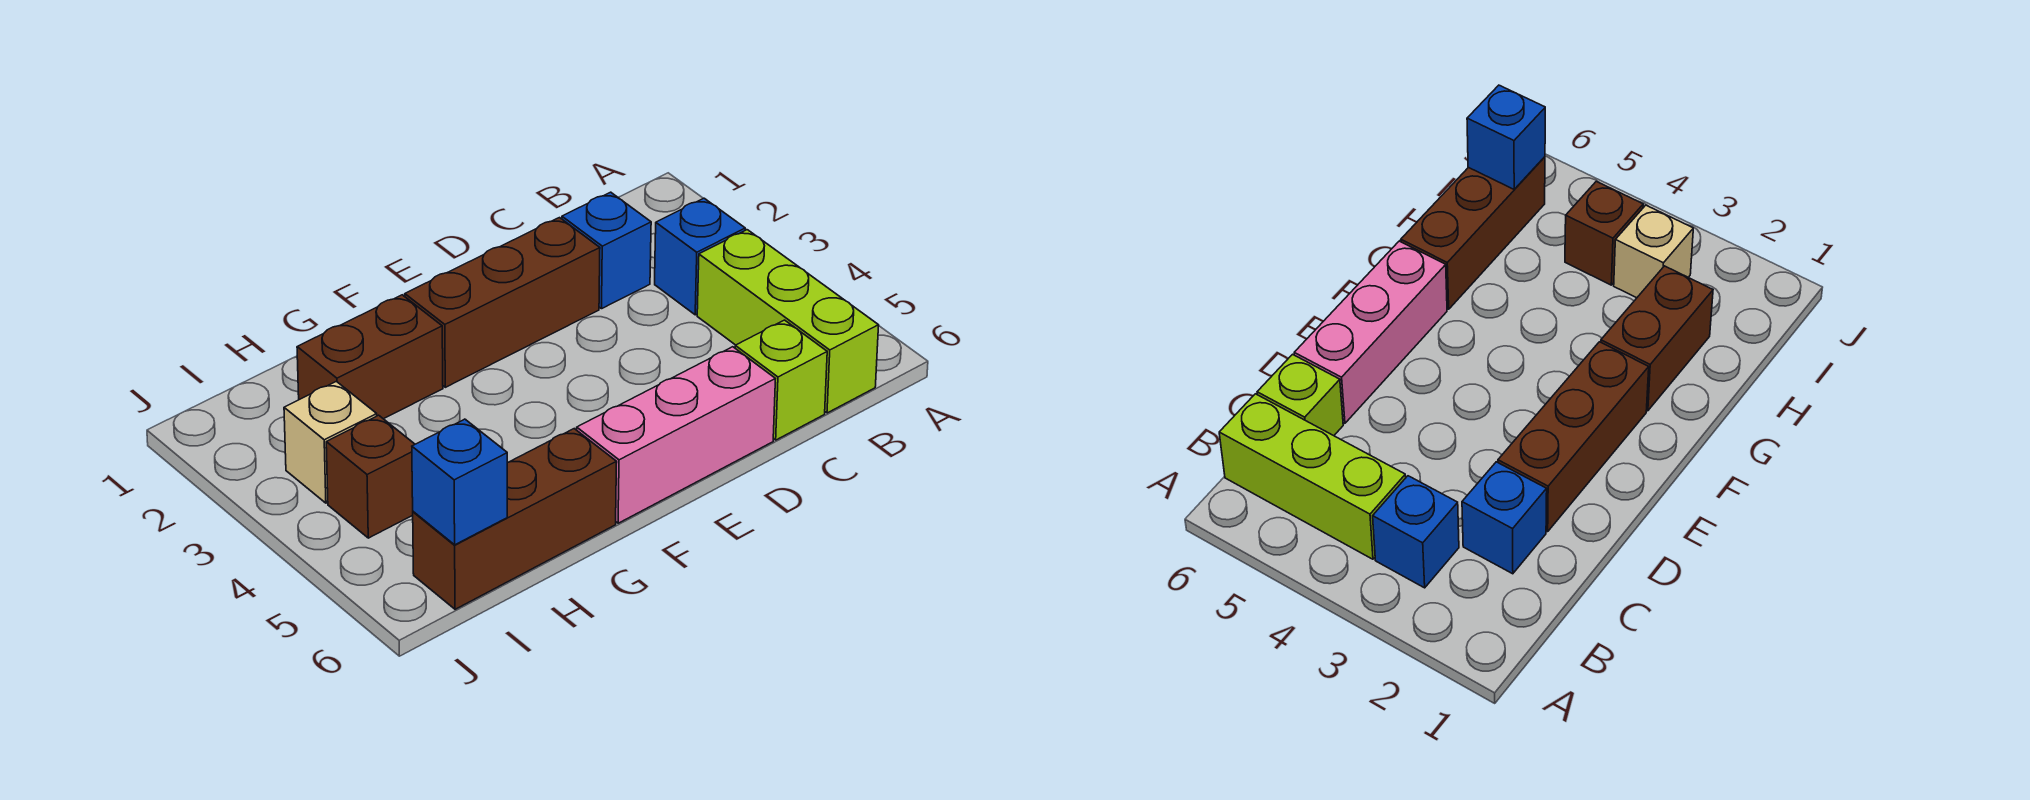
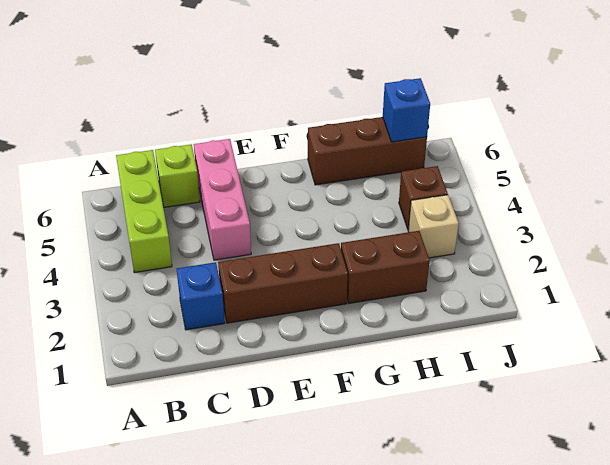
blue brick B3 level 1 -> none
pink brick D6:F6 level 1 -> pink brick D4:D6 level 1

